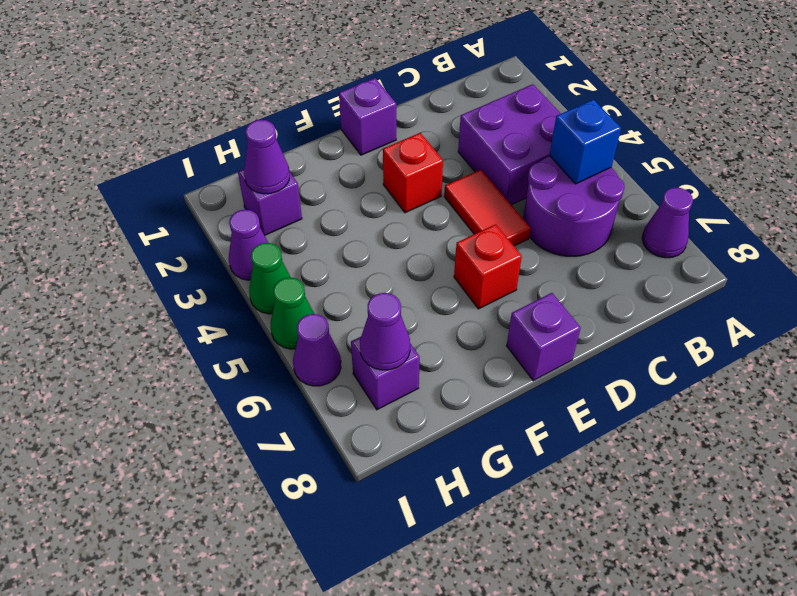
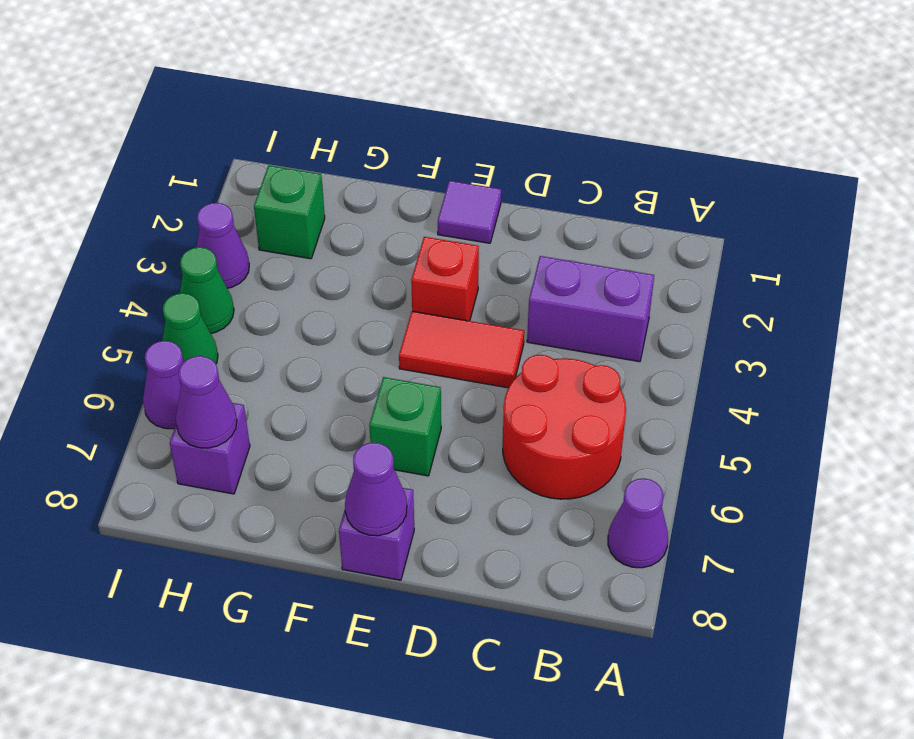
purple brick B3:C4 level 1 -> purple brick B3:C3 level 1
purple round brick B5:C6 level 1 -> red round brick B5:C6 level 1
blue brick B5 level 2 -> none
red tile D4:D5 level 1 -> red tile D4:E4 level 1
purple brick E1 level 1 -> purple tile E1 level 1
red brick E6 level 1 -> green brick E6 level 1
purple brick H2 level 1 -> green brick H2 level 1
purple cone H2 level 2 -> purple cone E8 level 2

